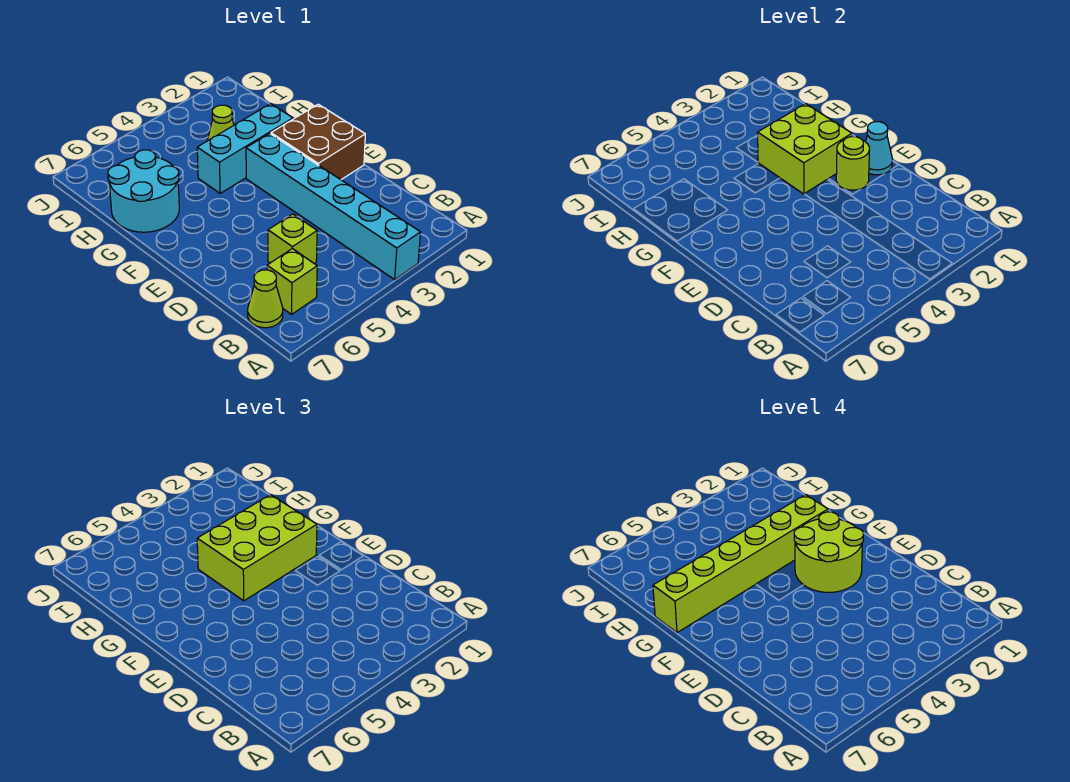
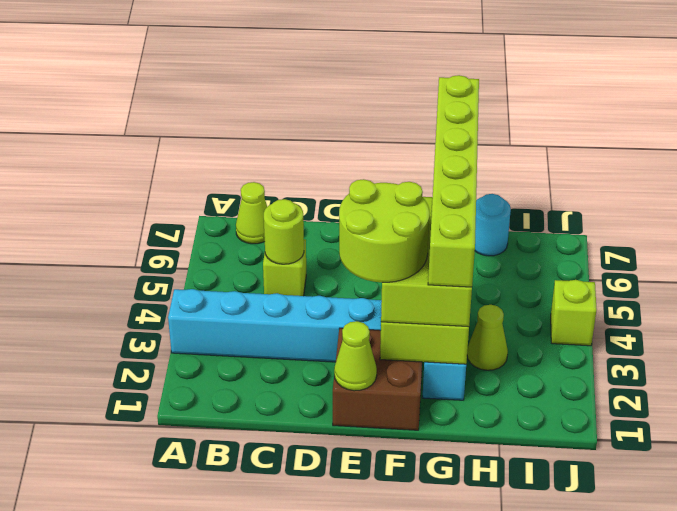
lime brick B6 level 1 -> lime brick J4 level 1
cyan cone E1 level 2 -> lime cone E1 level 2
lime round brick E2 level 2 -> lime round brick C5 level 2
cyan round brick G6:H7 level 1 -> cyan round brick H7 level 1

